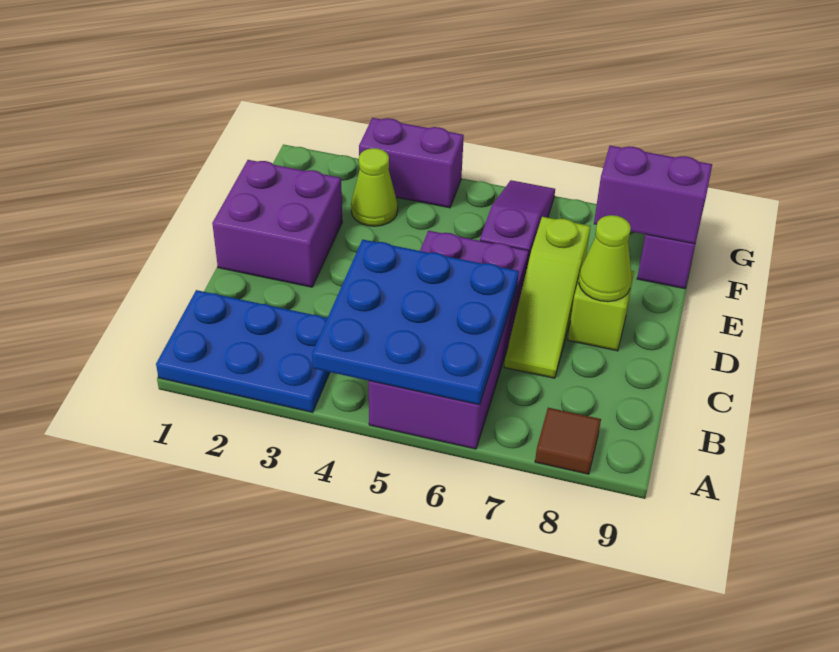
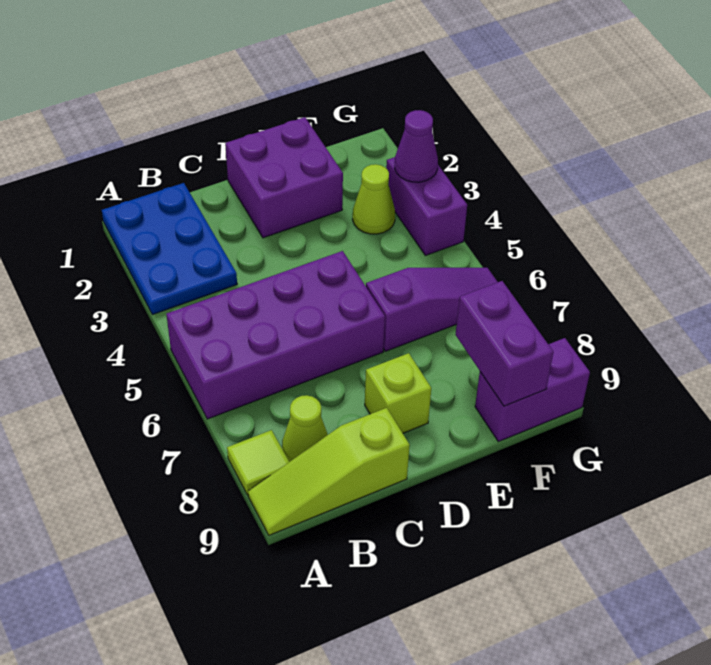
blue plate A4:C6 level 2 -> none
brown tile A8 level 1 -> lime tile A8 level 1
lime slope C7:E7 level 1 top E -> lime slope A9:C9 level 1 top C
lime cone D8 level 2 -> lime cone B8 level 1
none -> purple cone G3 level 2

